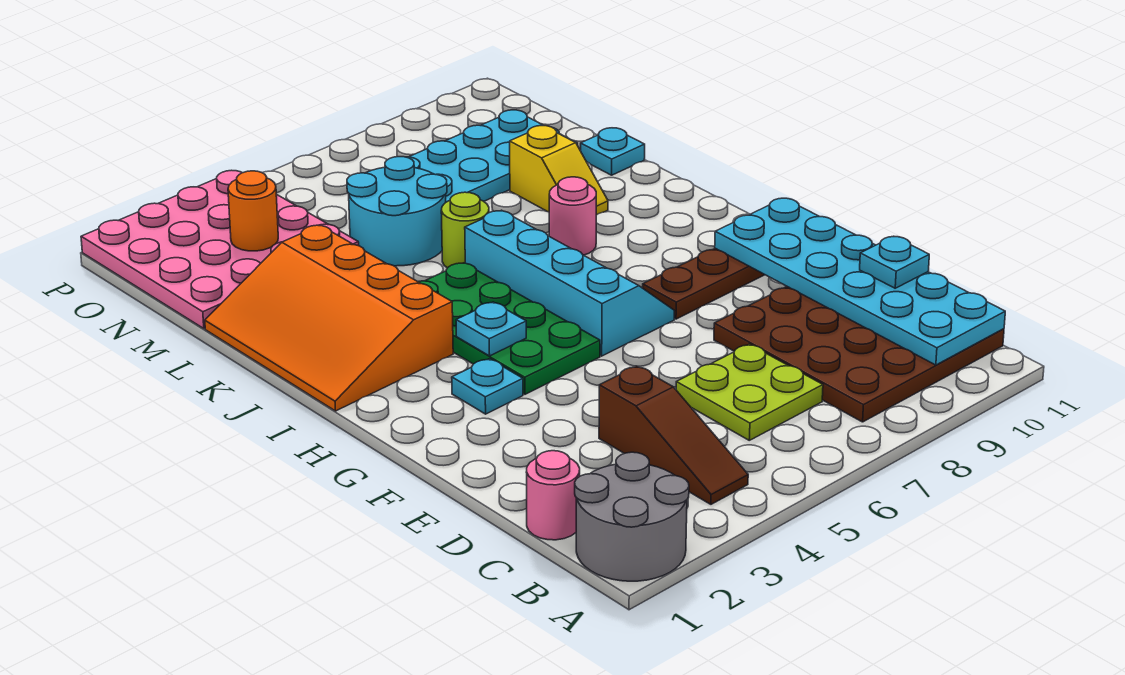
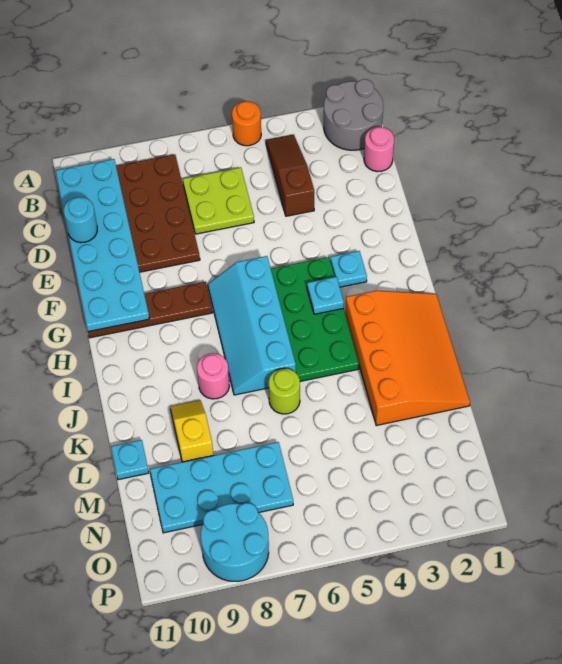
cyan plate D11 level 3 -> cyan round brick D11 level 3
cyan round brick L5:M6 level 1 -> cyan round brick O8:P9 level 1
pink plate M1:P4 level 1 -> none
orange round brick N3 level 2 -> orange round brick A5 level 1

